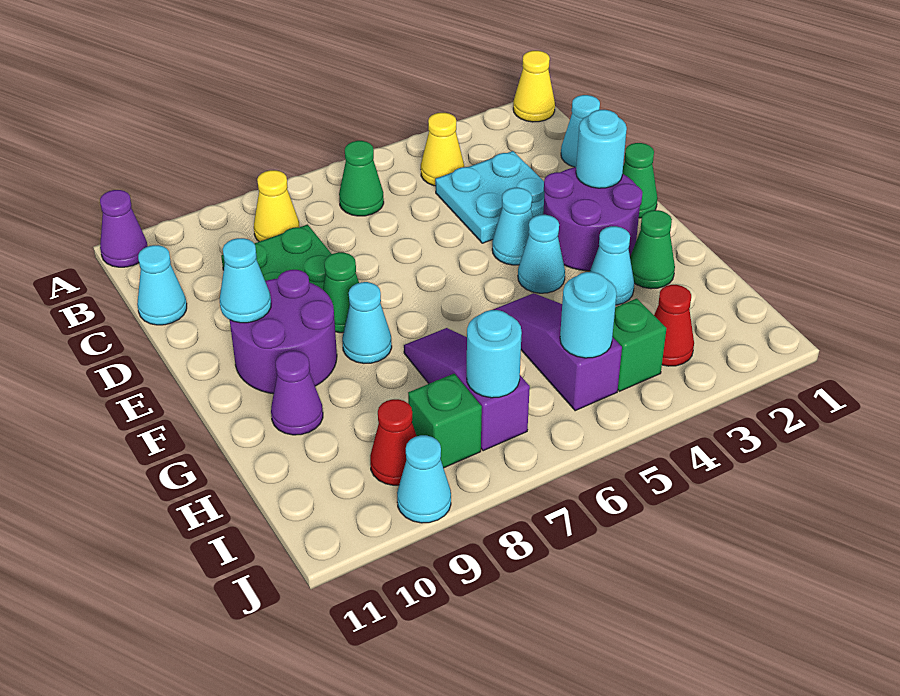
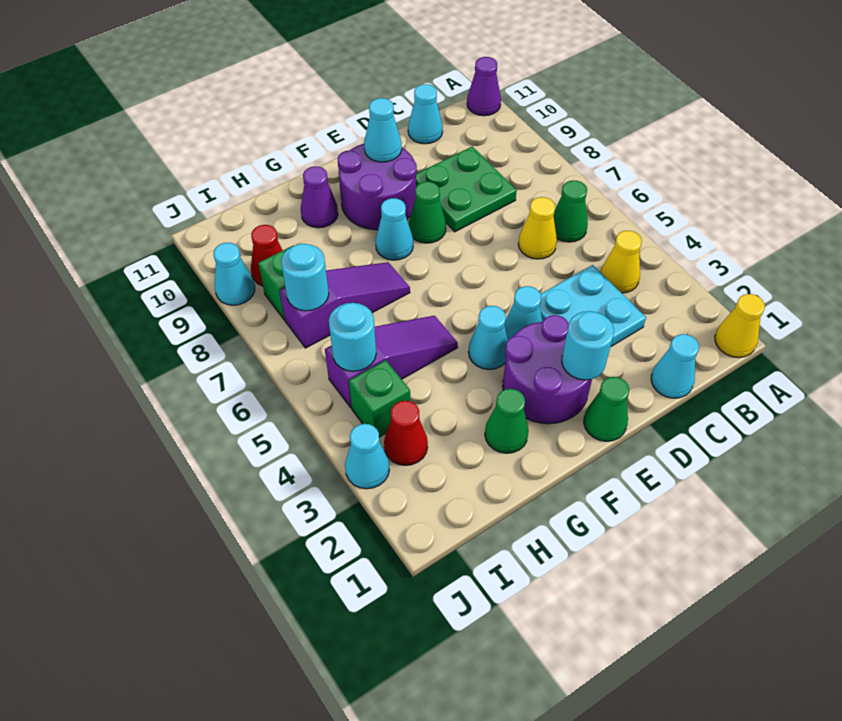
yellow cone B8 level 1 -> yellow cone C6 level 1
cyan cone G3 level 1 -> cyan cone J3 level 1

